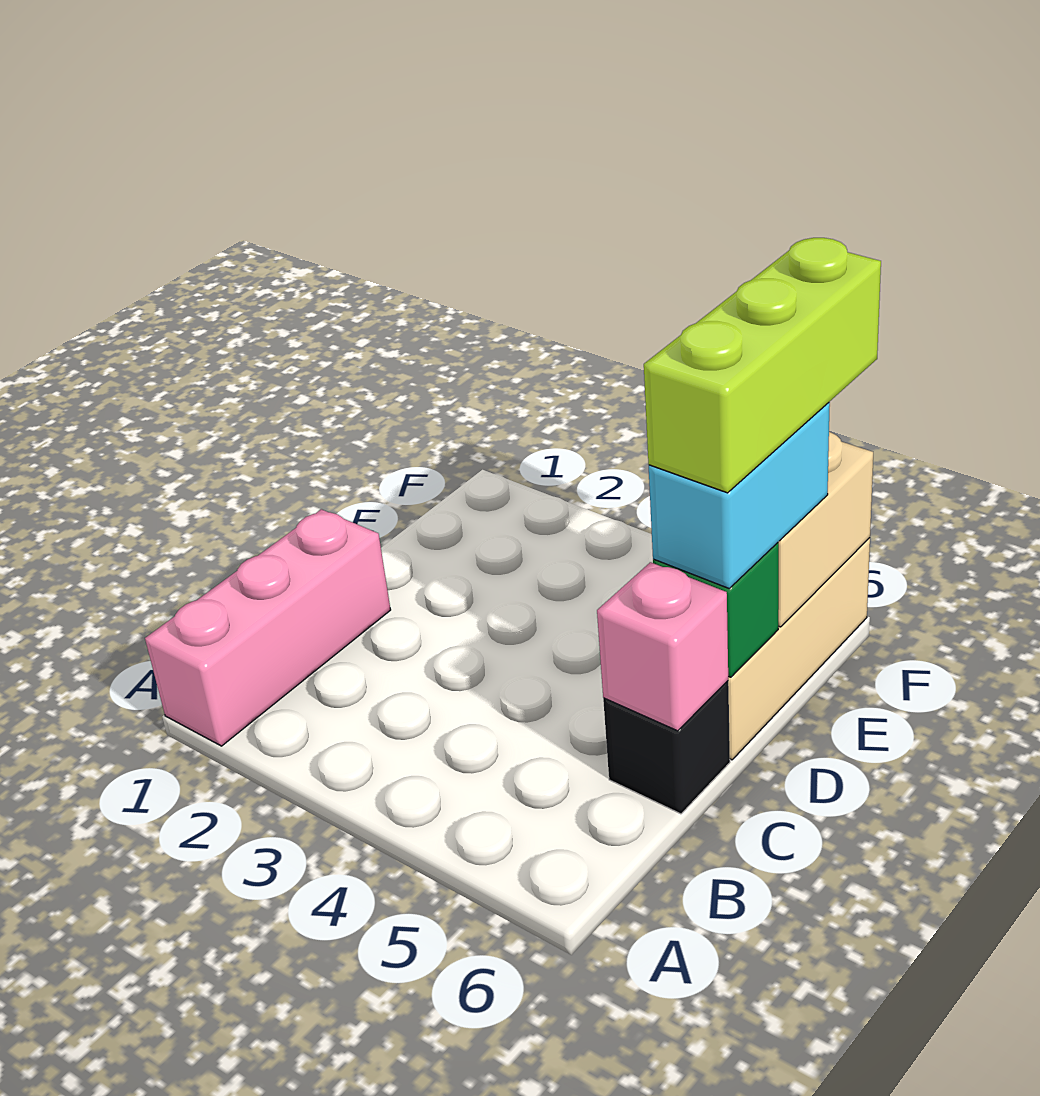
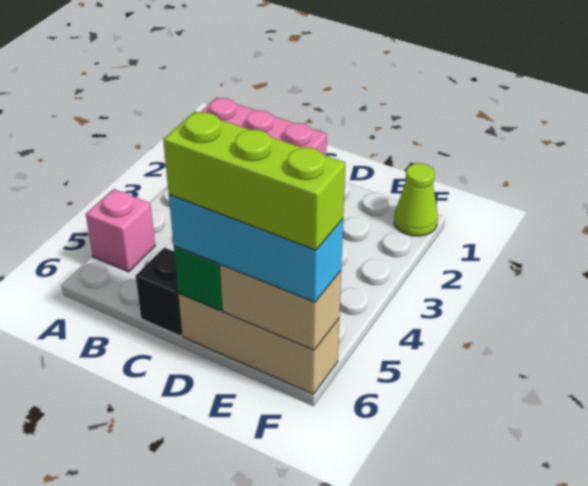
pink brick C6 level 2 -> pink brick A5 level 1
cyan brick D6:E6 level 3 -> cyan brick D6:F6 level 3
none -> lime cone F1 level 1

